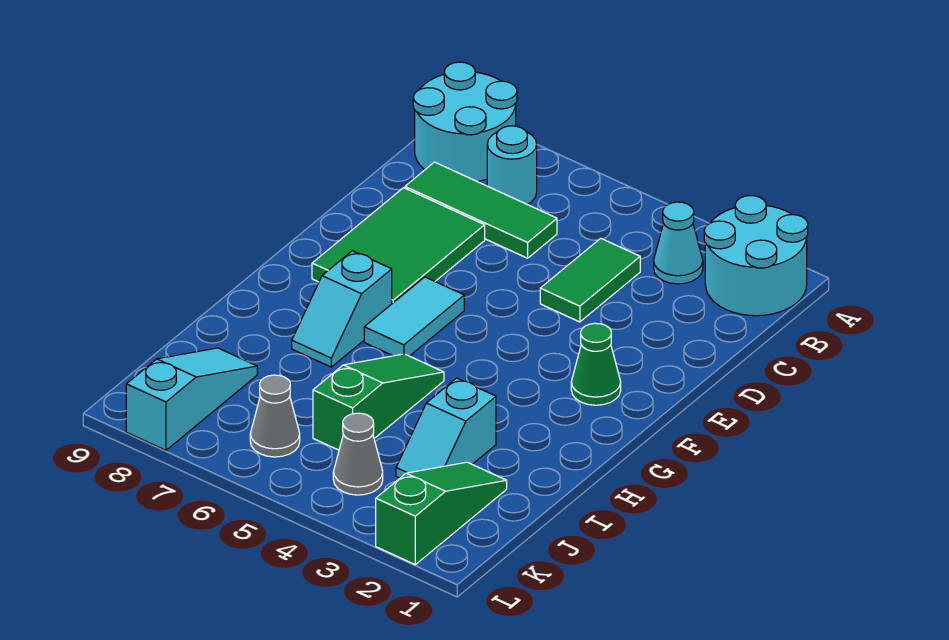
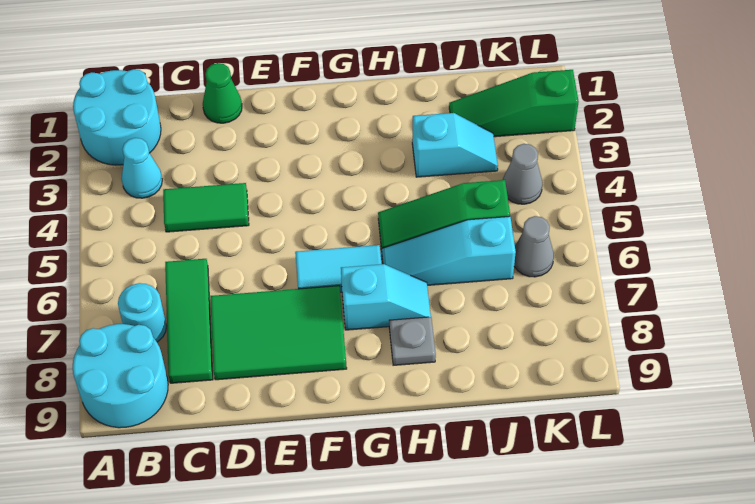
green cone F2 level 1 -> green cone D1 level 1
none -> grey plate H8 level 1
cyan slope J8:L8 level 1 top L -> cyan slope H6:J6 level 1 top J

